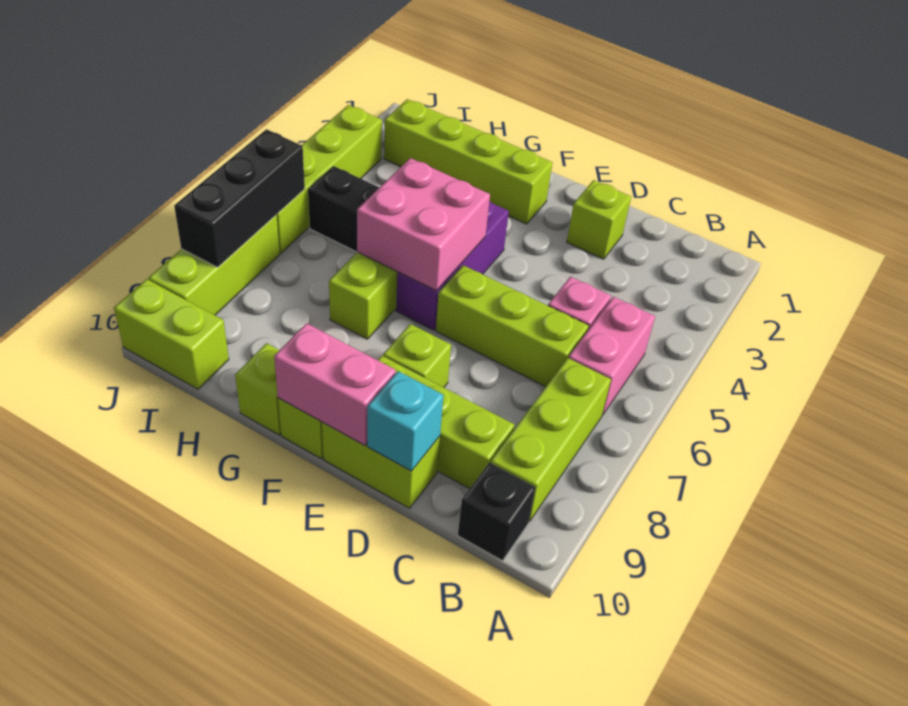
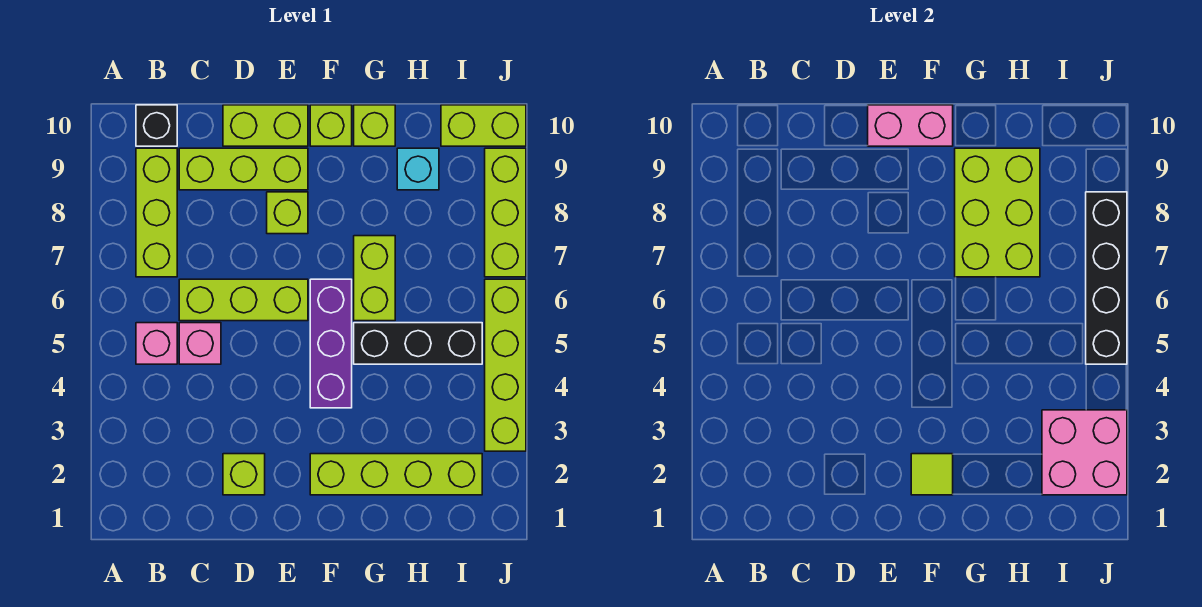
pink brick B5:B6 level 1 -> pink brick B5 level 1
cyan brick D10 level 2 -> cyan brick H9 level 1
none -> lime tile F2 level 2
pink brick F5:G6 level 2 -> pink brick I2:J3 level 2
none -> lime brick G7:H9 level 2
black brick J6:J8 level 2 -> black brick J5:J8 level 2

